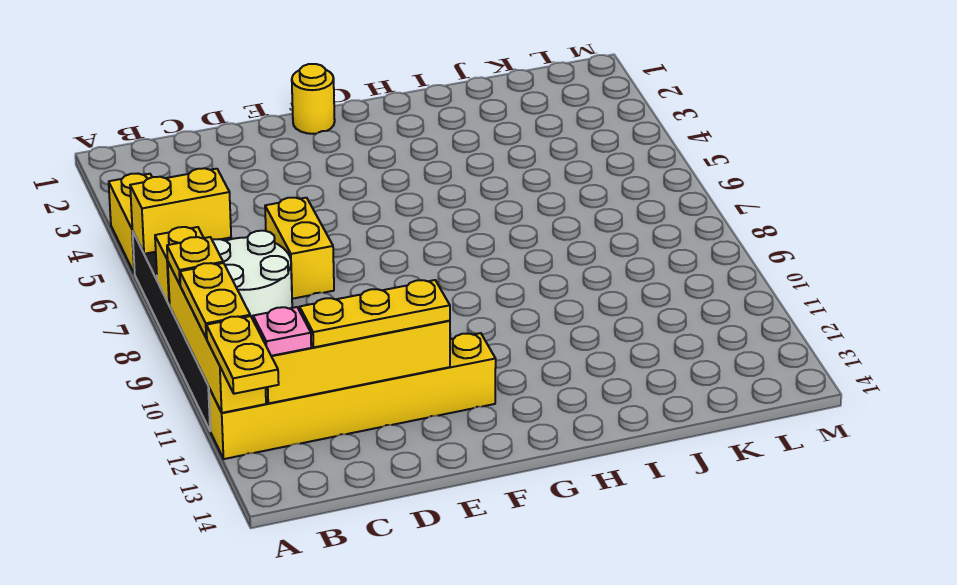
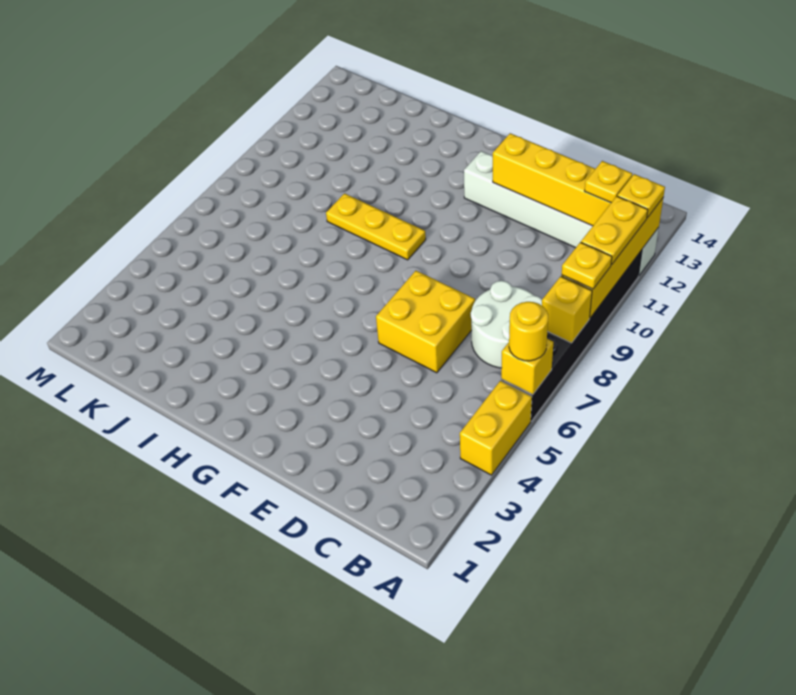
yellow brick A6:B6 level 2 -> yellow brick A6 level 2
yellow brick A12:F12 level 1 -> white brick A12:F12 level 1
yellow plate A12:A13 level 3 -> yellow plate A12 level 3
pink plate B12 level 3 -> yellow plate B12 level 3
yellow plate C12:E12 level 3 -> yellow plate G9:I9 level 1
yellow brick D6:D7 level 1 -> yellow brick D6:E7 level 1
yellow round brick F1 level 1 -> yellow round brick A6 level 3

